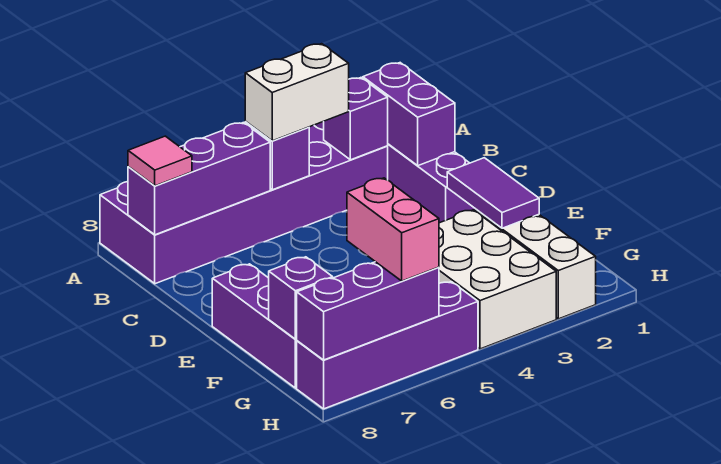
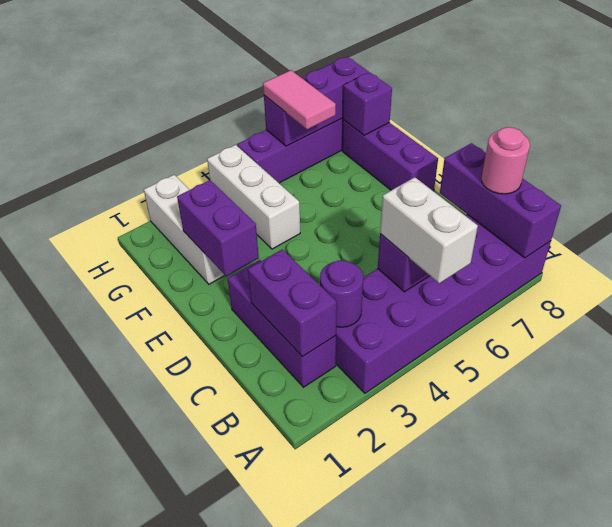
purple brick B3 level 2 -> purple round brick B3 level 2
white brick B4:B5 level 3 -> white brick A5:B5 level 3
purple brick B6:B8 level 2 -> purple brick A8:C8 level 2
pink tile B8 level 3 -> pink round brick B8 level 3
purple tile E2:F2 level 2 -> purple brick E2:F2 level 2
white brick F3:H4 level 1 -> white brick F4:H4 level 1
pink brick G6:H6 level 3 -> pink tile G6:H6 level 3

